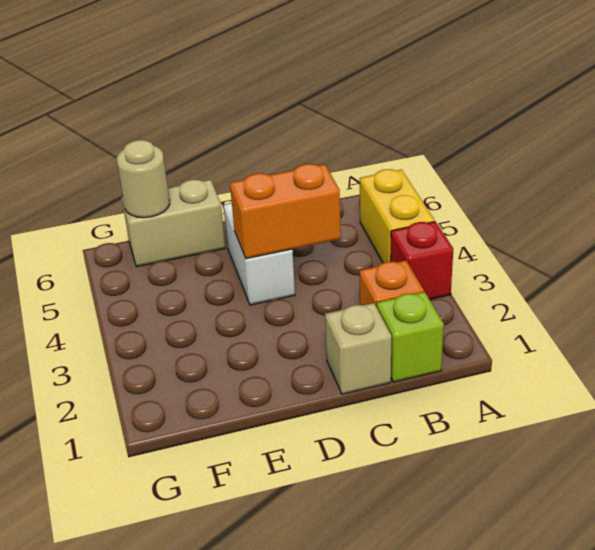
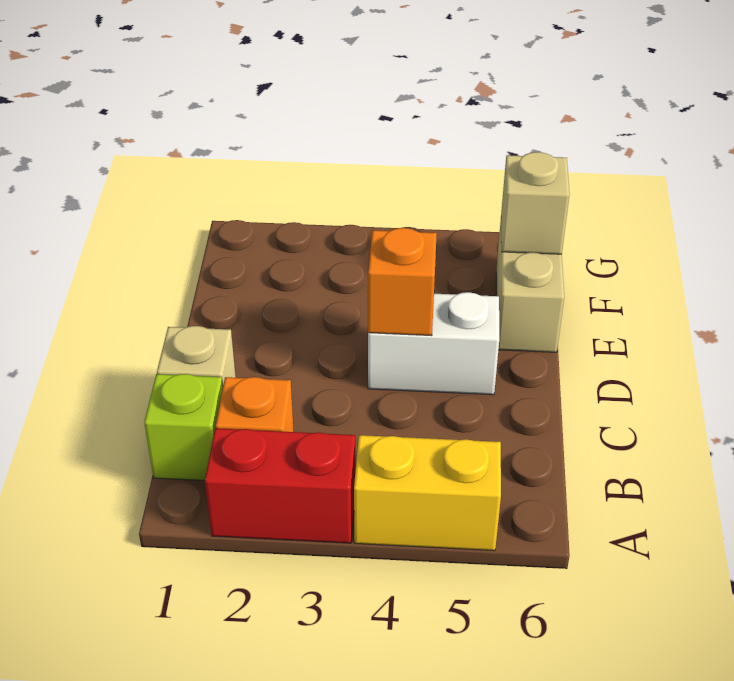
red brick A3 level 1 -> red brick A2:A3 level 1
orange brick C4:D4 level 2 -> orange brick D4 level 2
tan round brick F6 level 2 -> tan brick F6 level 2

